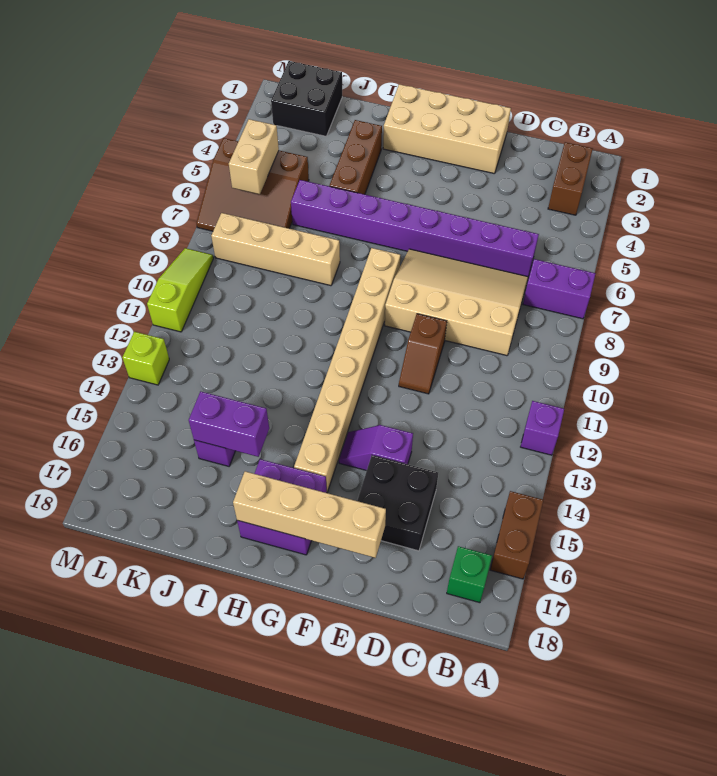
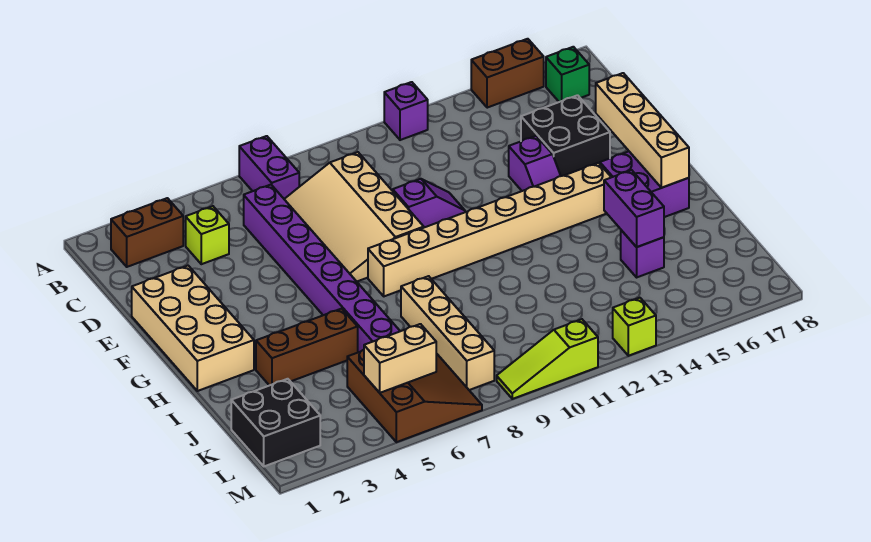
none -> lime brick C4 level 1
brown slope E10:E11 level 1 top 10 -> purple slope E10:E11 level 1 top 10

